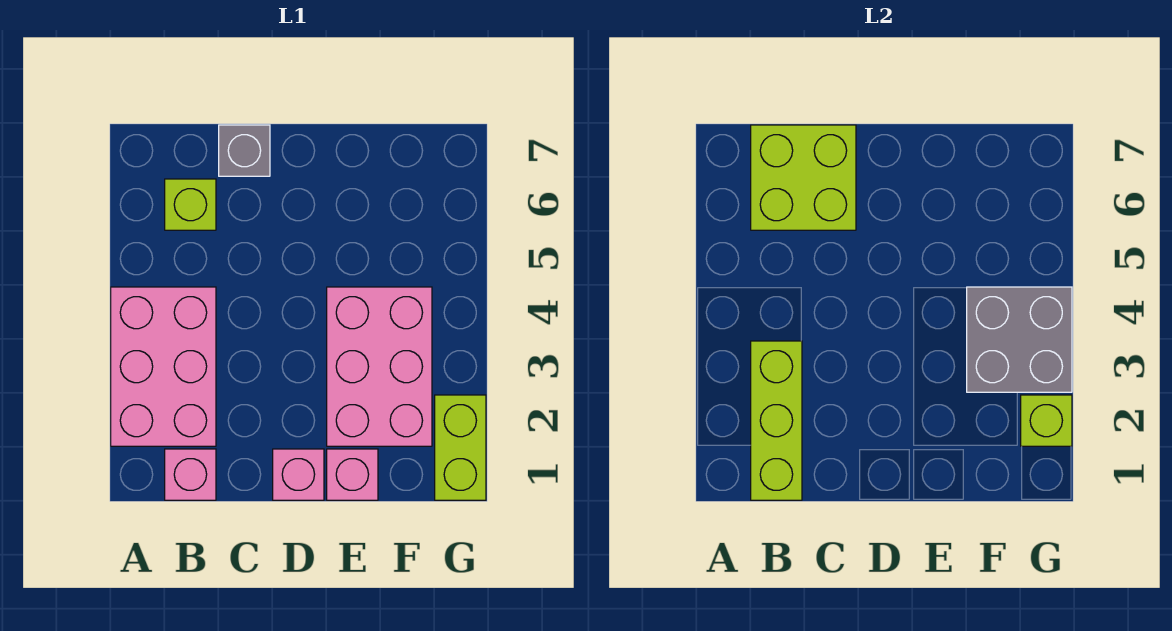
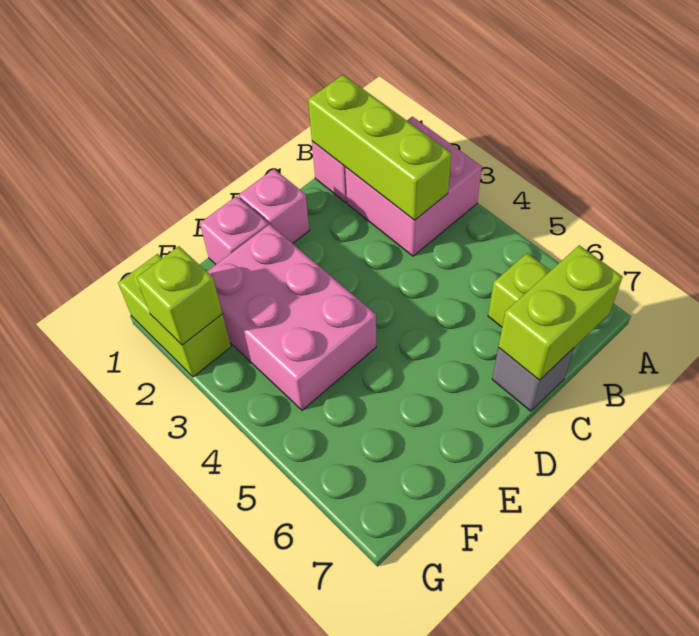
pink brick A2:B4 level 1 -> pink brick A2:B3 level 1
lime brick B6:C7 level 2 -> lime brick B7:C7 level 2
grey brick F3:G4 level 2 -> none

